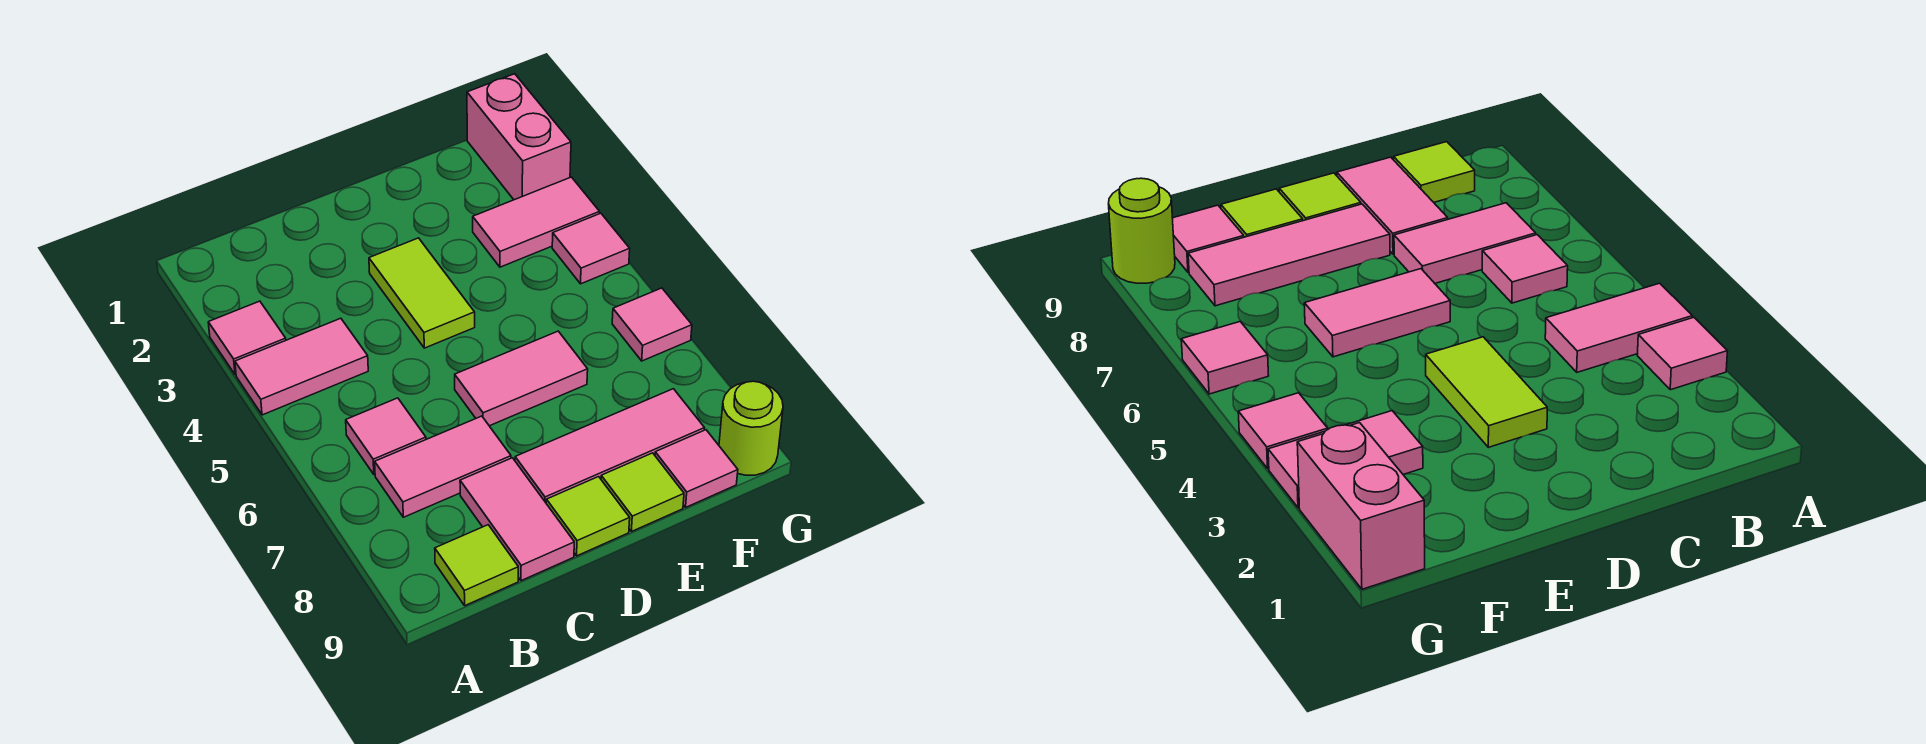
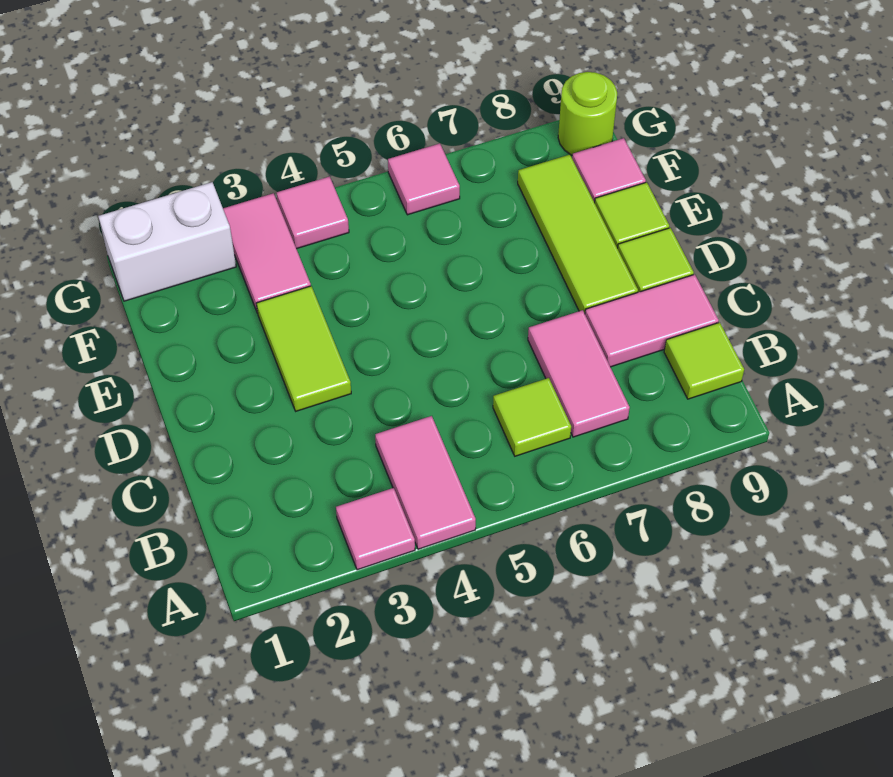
pink tile B6 level 1 -> lime tile B6 level 1
lime tile D3:D4 level 1 -> lime tile D3:E3 level 1
pink tile D6:E6 level 1 -> none
pink tile D8:F8 level 1 -> lime tile D8:F8 level 1
pink brick G1:G2 level 1 -> white brick G1:G2 level 1

